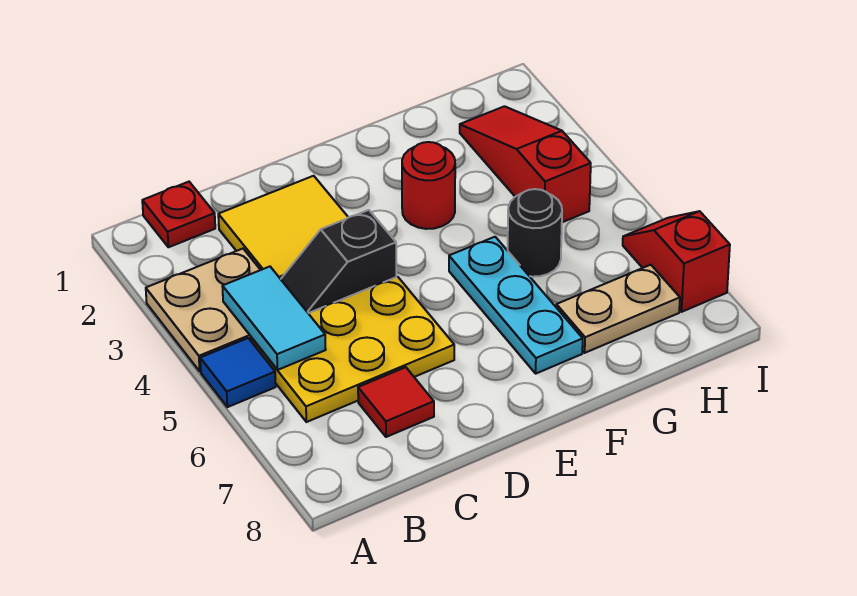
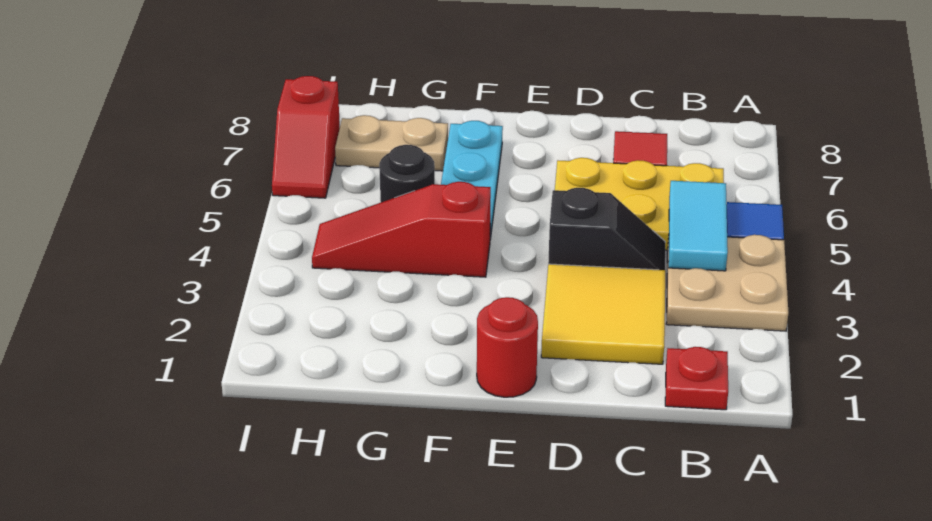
red round brick F3 level 1 -> red round brick E1 level 1
red slope H2:H4 level 1 top 4 -> red slope F4:H4 level 1 top F

